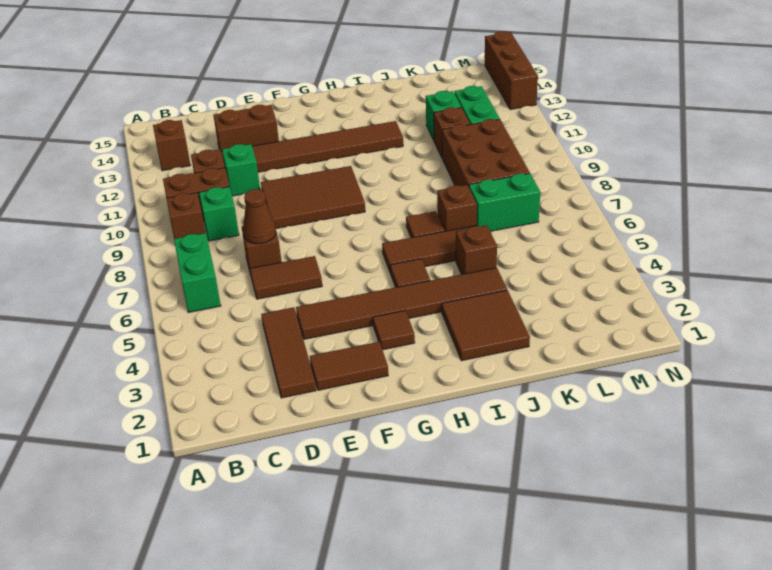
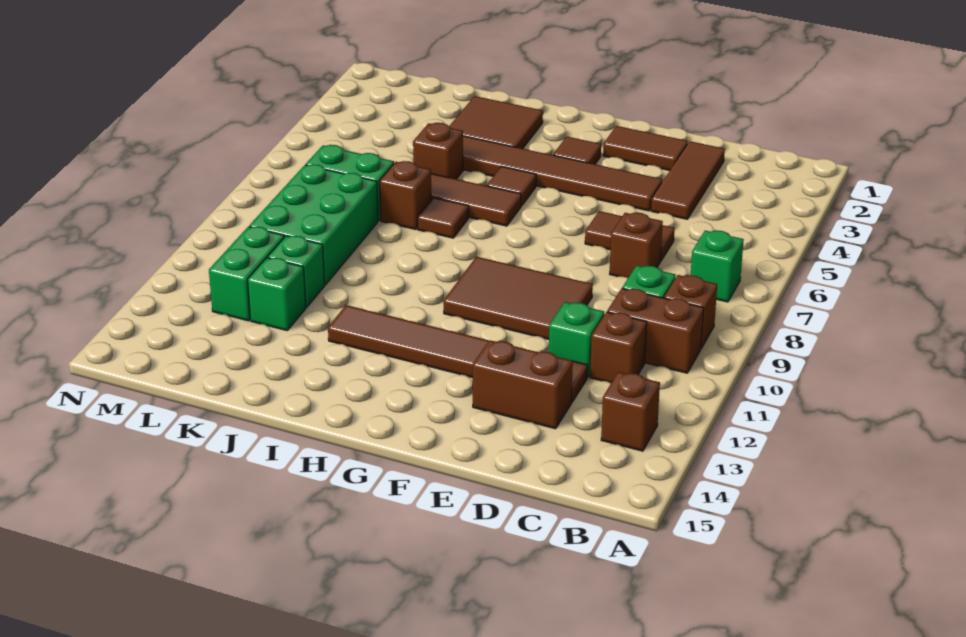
green brick B6:B7 level 1 -> green brick B7 level 1
brown cone D7 level 2 -> none
brown brick K8:L10 level 1 -> green brick K8:L10 level 1
brown brick K11 level 1 -> green brick K11 level 1
brown brick N13:N15 level 1 -> none

